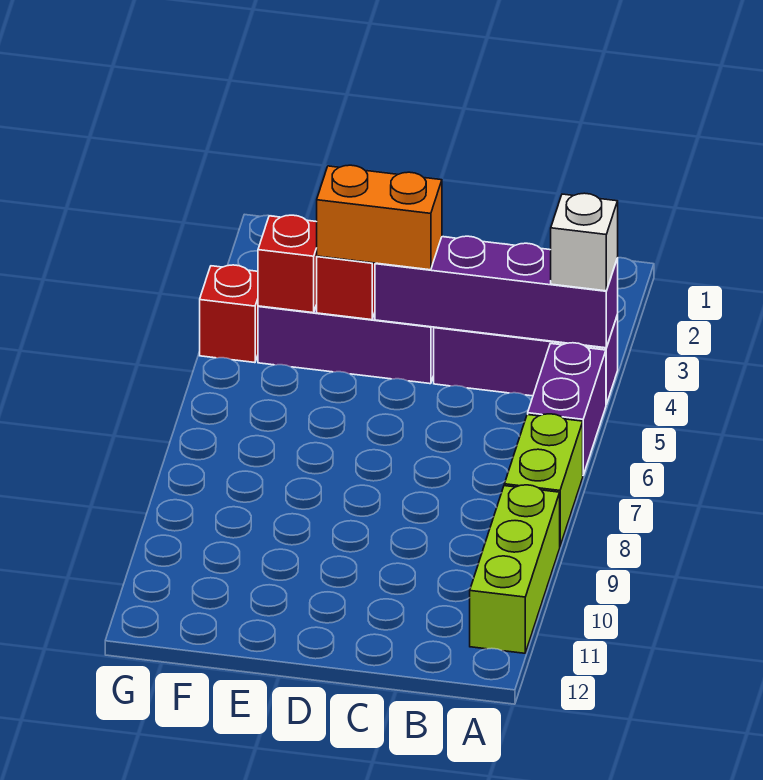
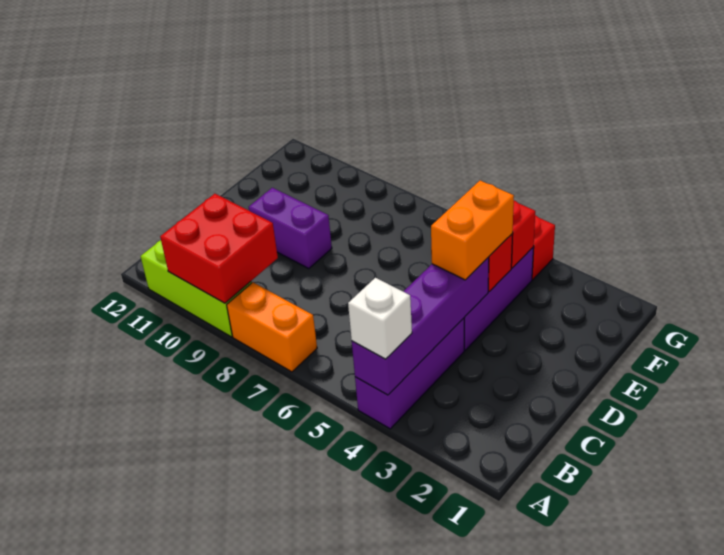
purple brick A5:A6 level 1 -> purple brick D9:D10 level 1
lime brick A7:A8 level 1 -> orange brick A7:A8 level 1
none -> red brick A9:B10 level 2

